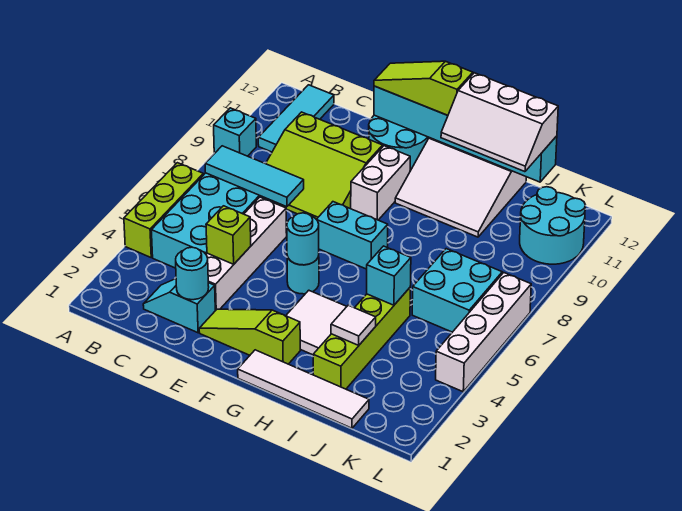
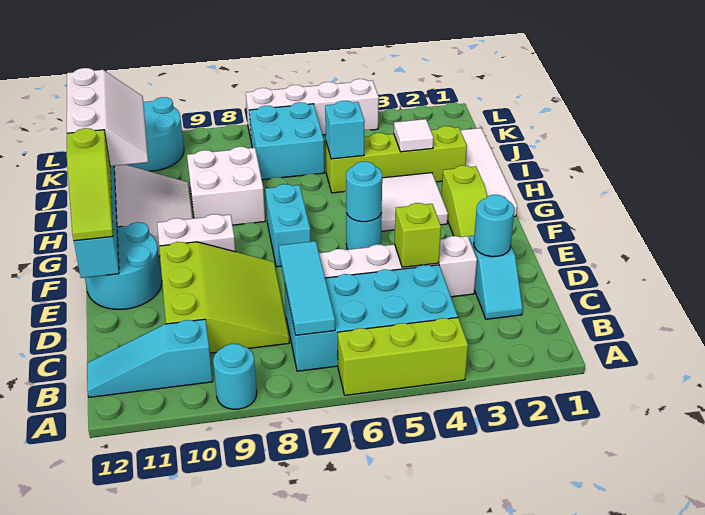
cyan brick A9 level 1 -> cyan round brick A9 level 1
cyan tile B10:B12 level 1 -> cyan slope B10:B12 level 1 top 10
none -> white brick H8:I9 level 1

